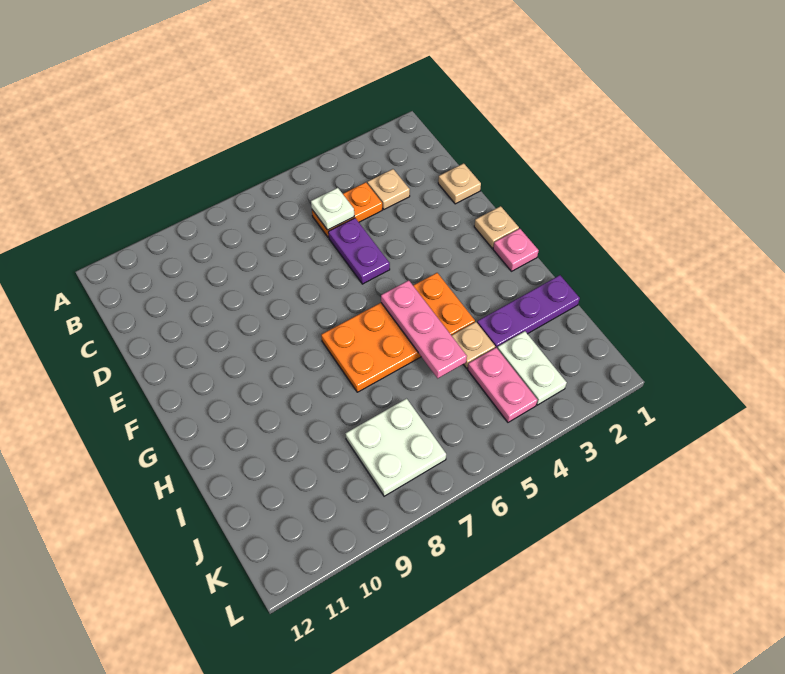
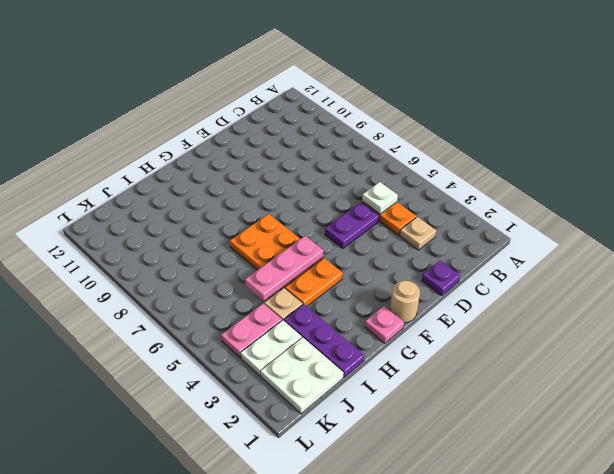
tan plate D1 level 1 -> purple plate D1 level 1
tan plate F1 level 1 -> tan round brick F1 level 1
white plate J7:K8 level 1 -> white plate J1:K2 level 1

